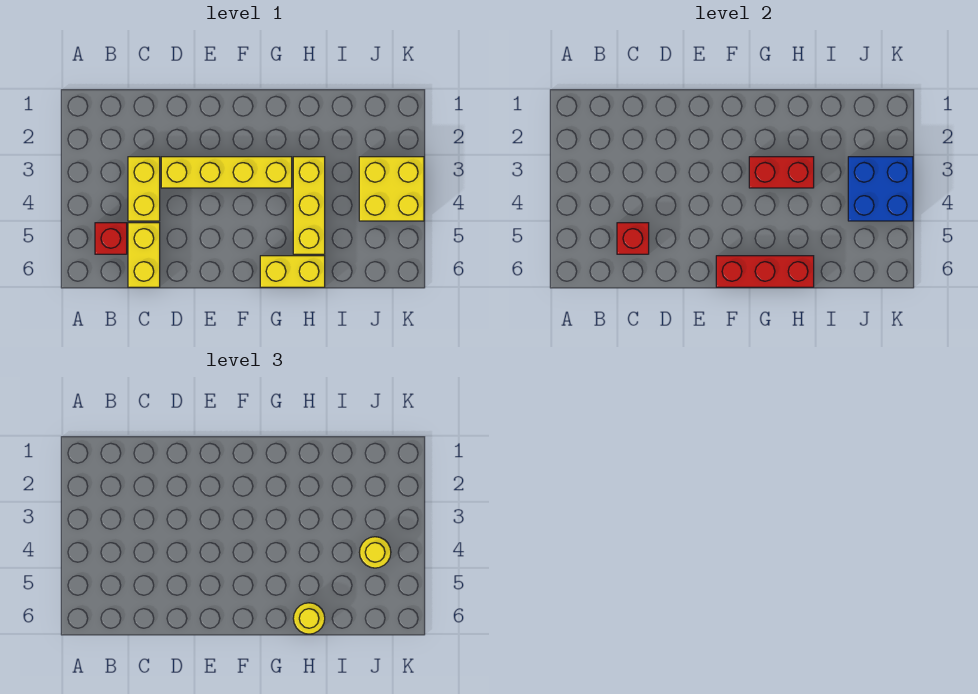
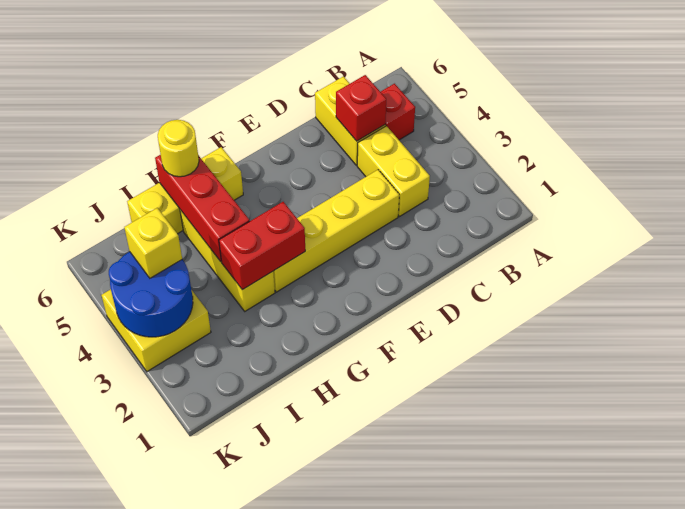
red brick F6:H6 level 2 -> red brick H4:H6 level 2
yellow brick G6:H6 level 1 -> yellow brick G6:I6 level 1
blue brick J3:K4 level 2 -> blue round brick J3:K4 level 2
yellow round brick J4 level 3 -> yellow brick J4 level 3

